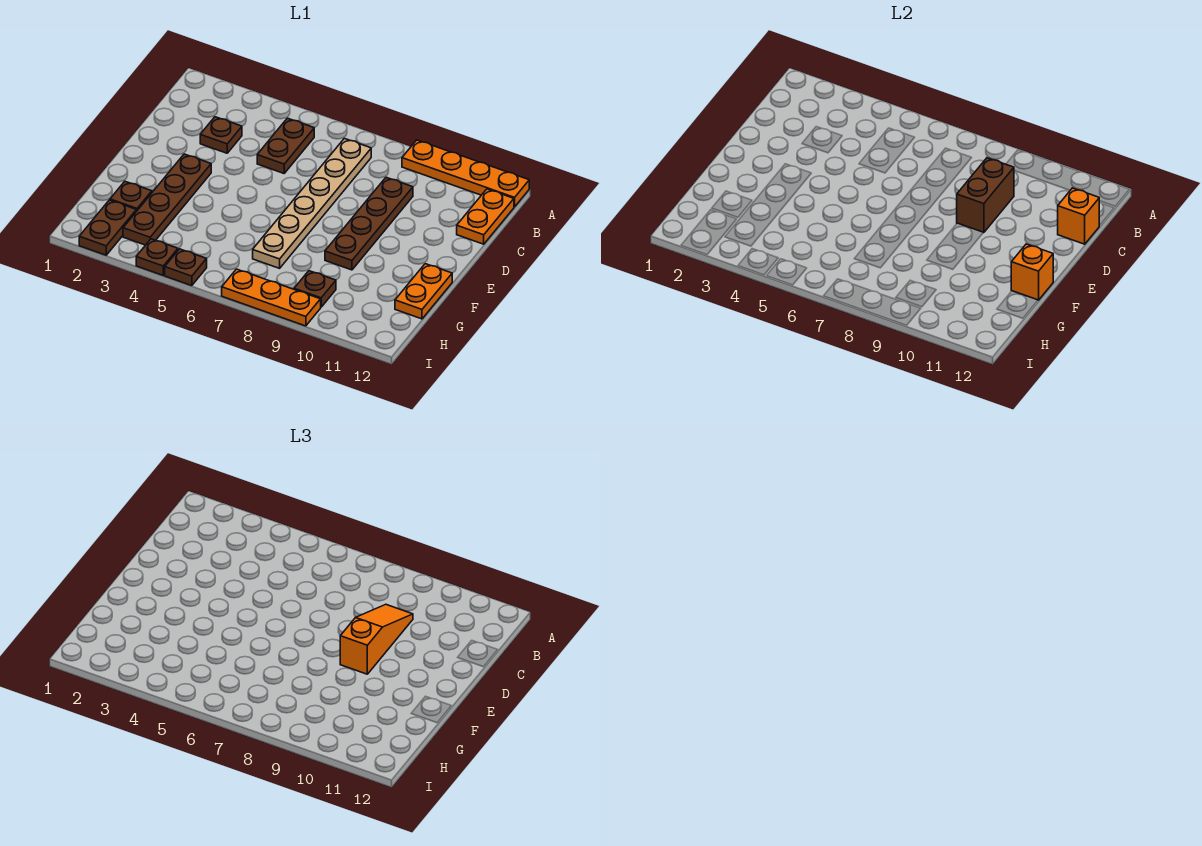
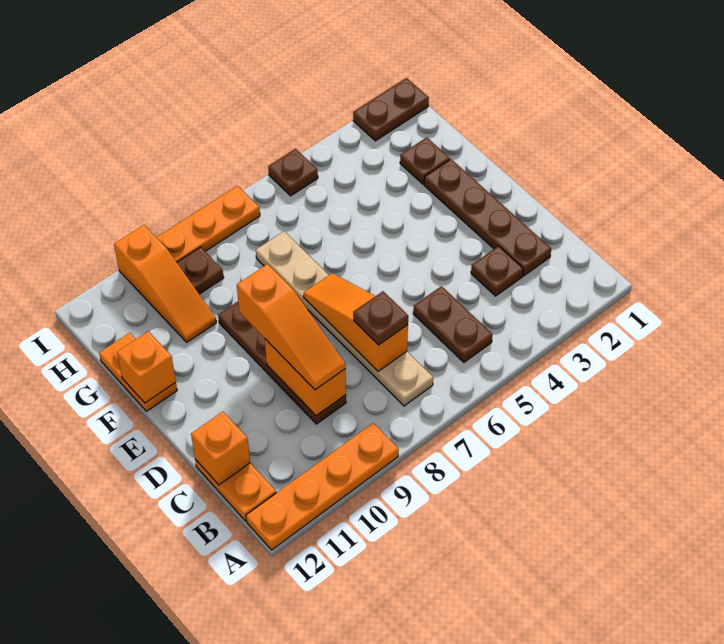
none -> orange slope C7:E7 level 2 top C
brown brick C9:D9 level 2 -> orange brick C9:D9 level 2
brown plate E3:H3 level 1 -> brown plate C2:F2 level 1
none -> orange slope G10:I10 level 1 top I
brown plate H2:I2 level 1 -> brown plate I1:I2 level 1
brown plate I4 level 1 -> brown plate C7 level 3

